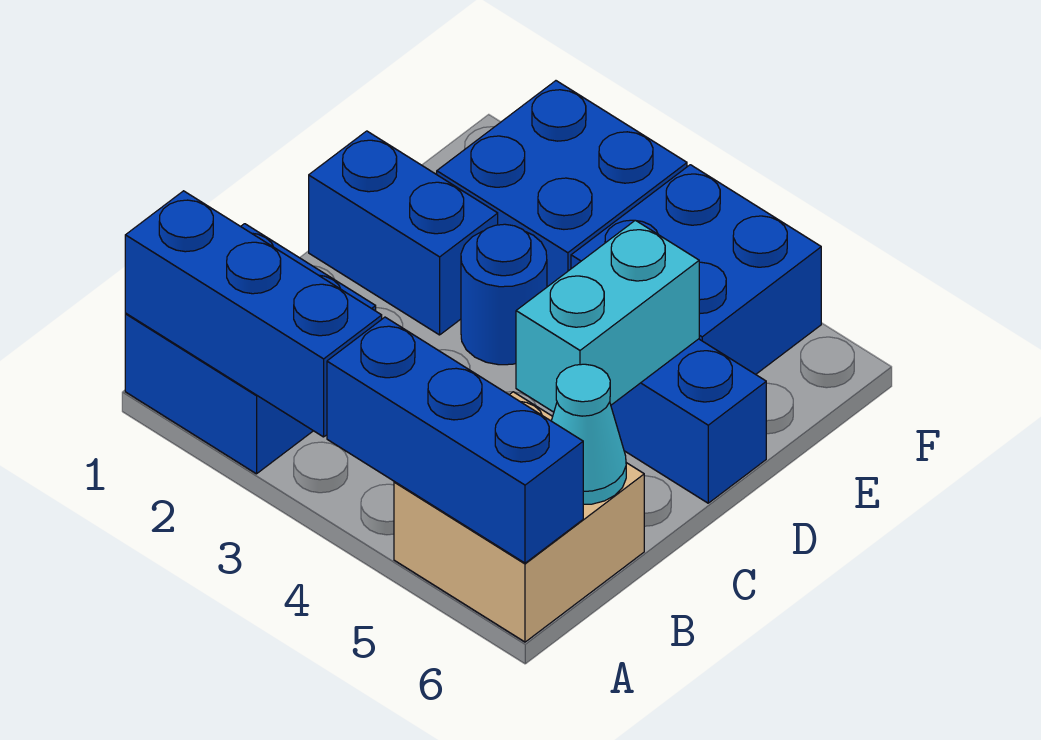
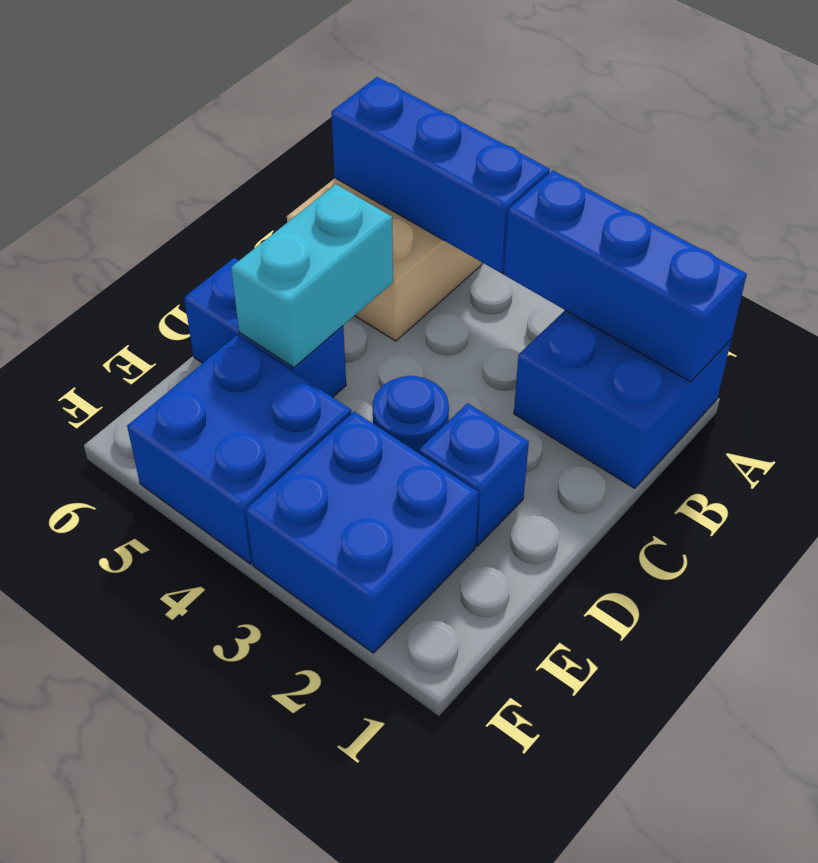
cyan cone B6 level 2 -> none
blue brick D1:D2 level 1 -> blue brick D2 level 1

